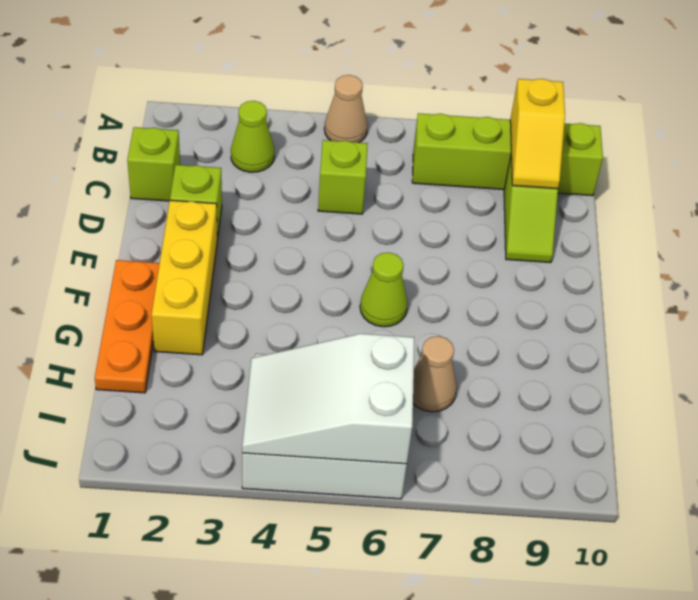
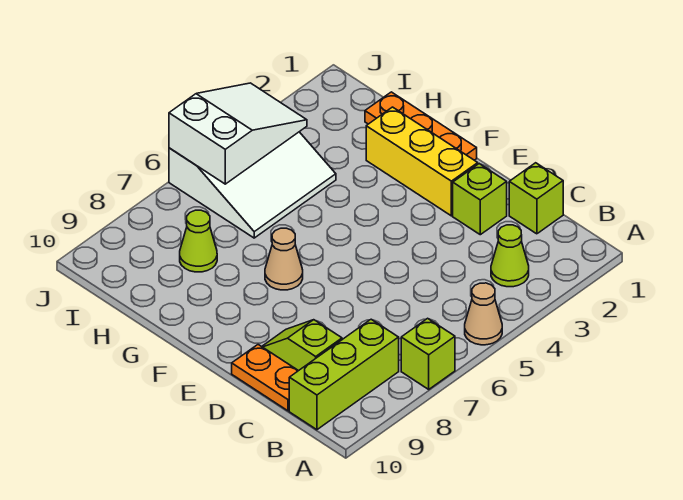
lime brick B7:B10 level 1 -> lime brick B8:B10 level 1
yellow slope B9:C9 level 2 top B -> none
lime brick C5 level 1 -> lime brick A7 level 1
none -> orange plate C10:D10 level 1
lime cone F6 level 1 -> lime cone H8 level 1
tan cone H7 level 1 -> tan cone F7 level 1

